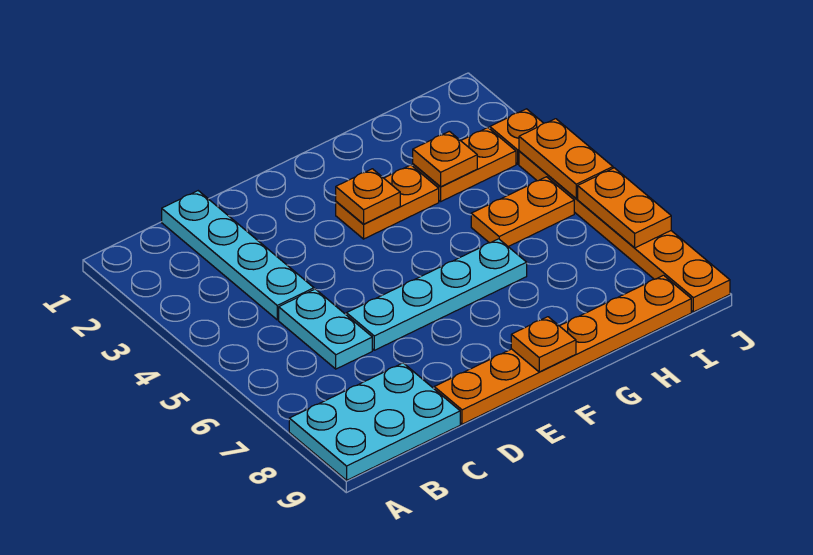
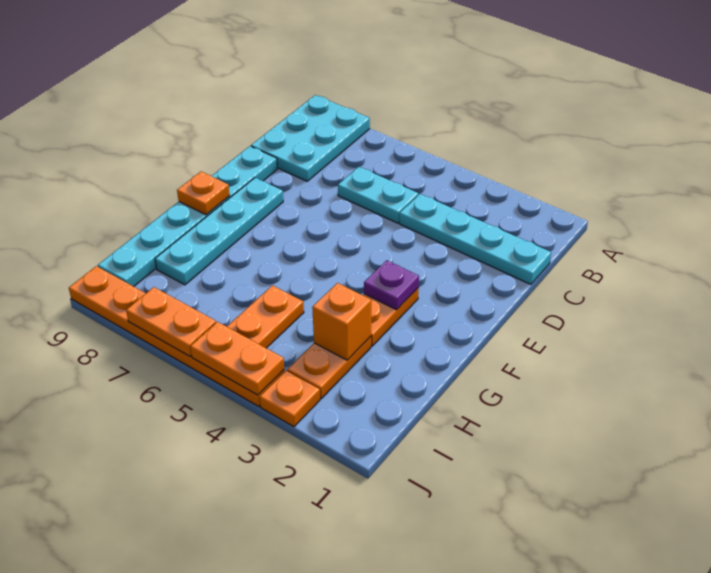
cyan plate D6:G6 level 1 -> cyan plate E8:H8 level 1
orange plate D9:I9 level 1 -> cyan plate D9:I9 level 1
orange plate F3 level 2 -> purple plate F3 level 2
orange plate H3 level 2 -> orange brick H3 level 2

